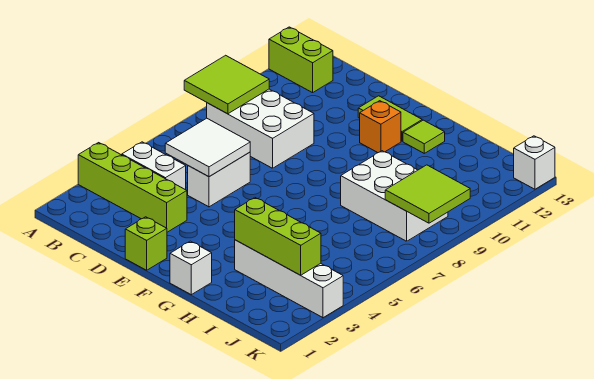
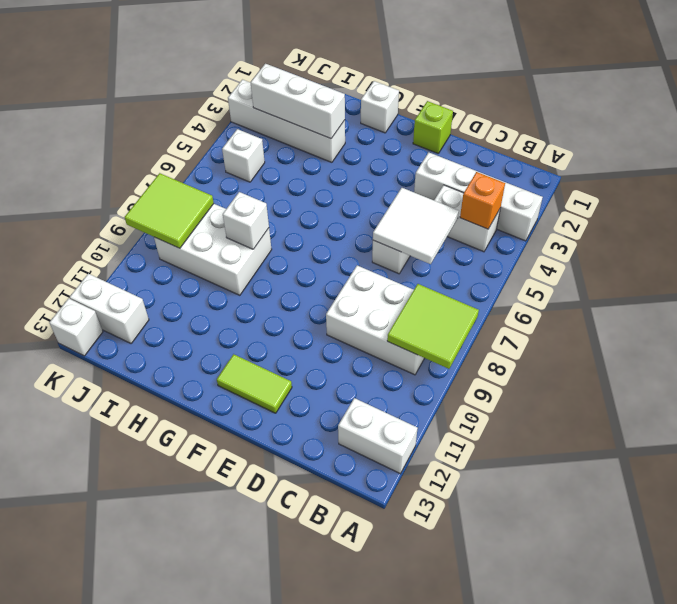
lime brick A3:D3 level 1 -> white brick A3:D3 level 1
lime brick A12:B12 level 1 -> white brick A12:B12 level 1
orange brick F11 level 1 -> orange brick B4 level 2
lime tile G12 level 1 -> none
lime brick H3:J3 level 2 -> white brick H3:J3 level 2
none -> white brick H8 level 2
none -> white brick J5 level 1
none -> white brick J12:K12 level 1

